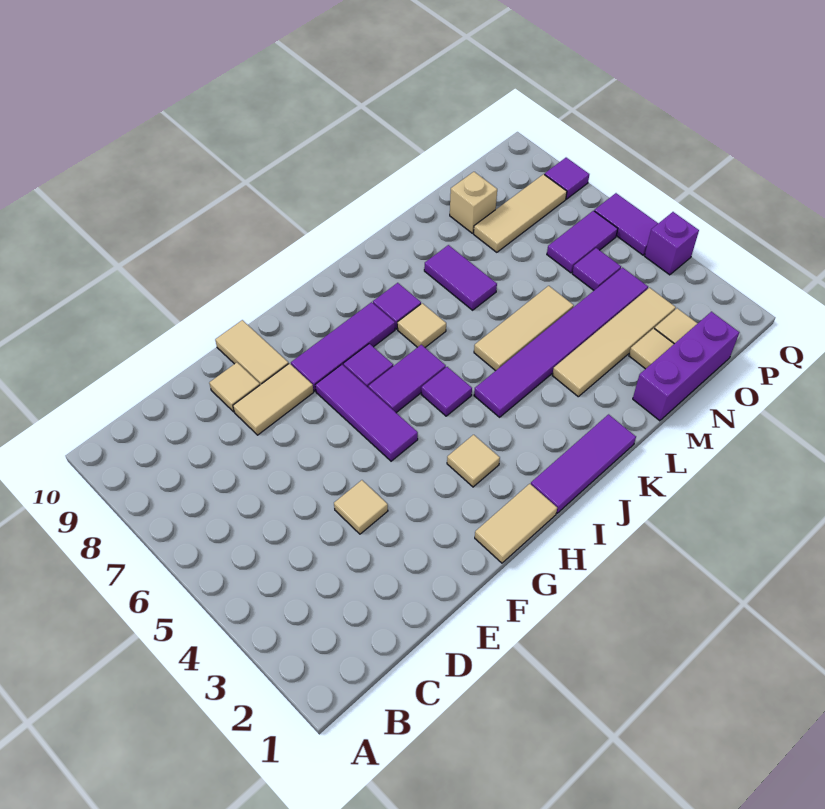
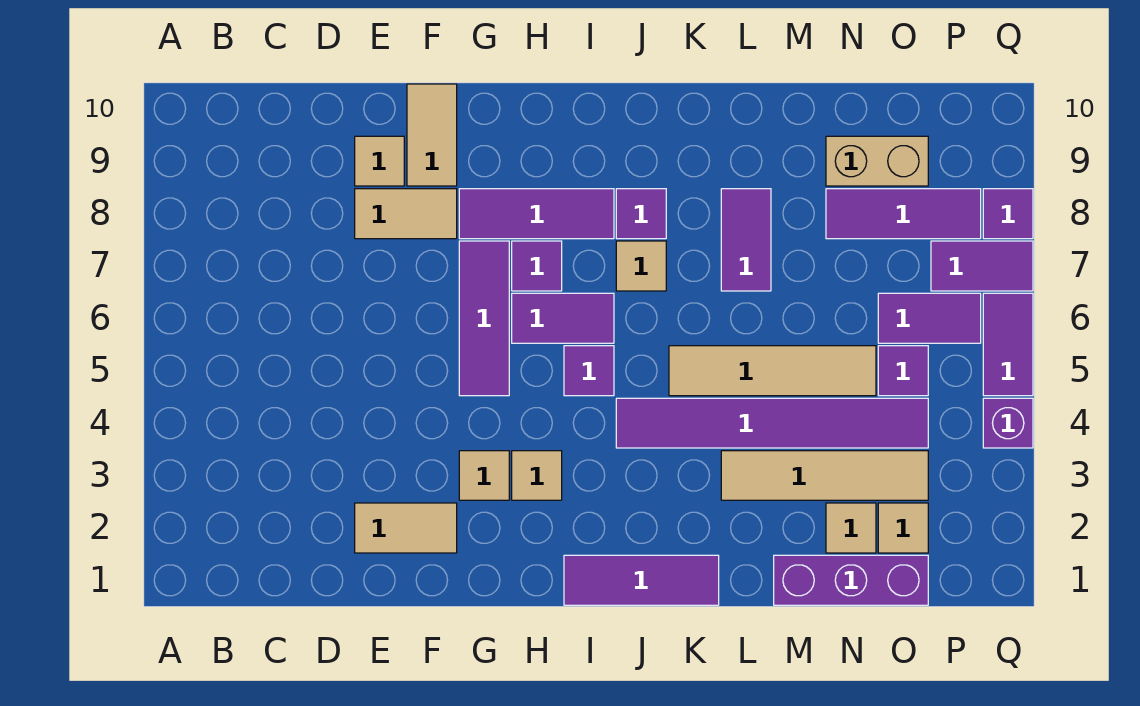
tan tile E4 level 1 -> tan tile G3 level 1
tan tile G1:H1 level 1 -> tan tile E2:F2 level 1
tan tile K5:M5 level 1 -> tan tile K5:N5 level 1
tan tile N8:P8 level 1 -> purple tile N8:P8 level 1
tan brick N9 level 1 -> tan brick N9:O9 level 1
none -> purple tile P7:Q7 level 1

